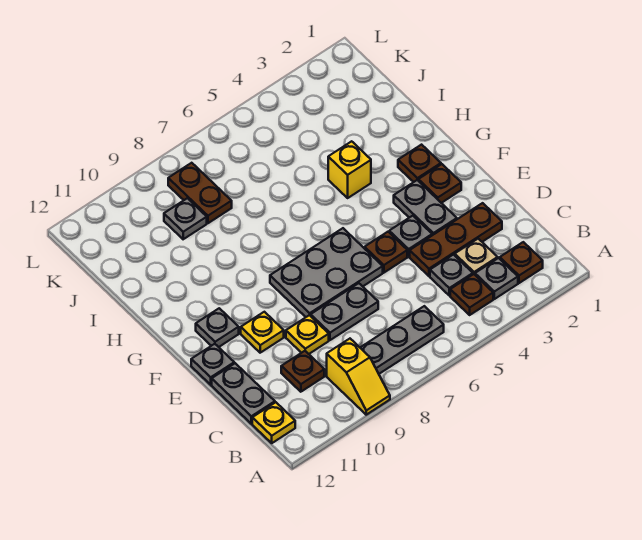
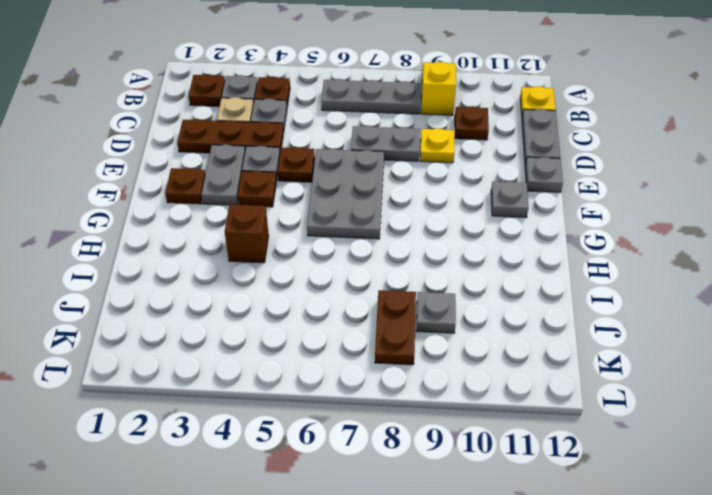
grey plate E6:F8 level 1 -> grey plate E6:G7 level 1
yellow plate E10 level 1 -> none
brown plate G2 level 1 -> brown plate F4 level 1
yellow brick H4 level 1 -> brown brick H4 level 1

